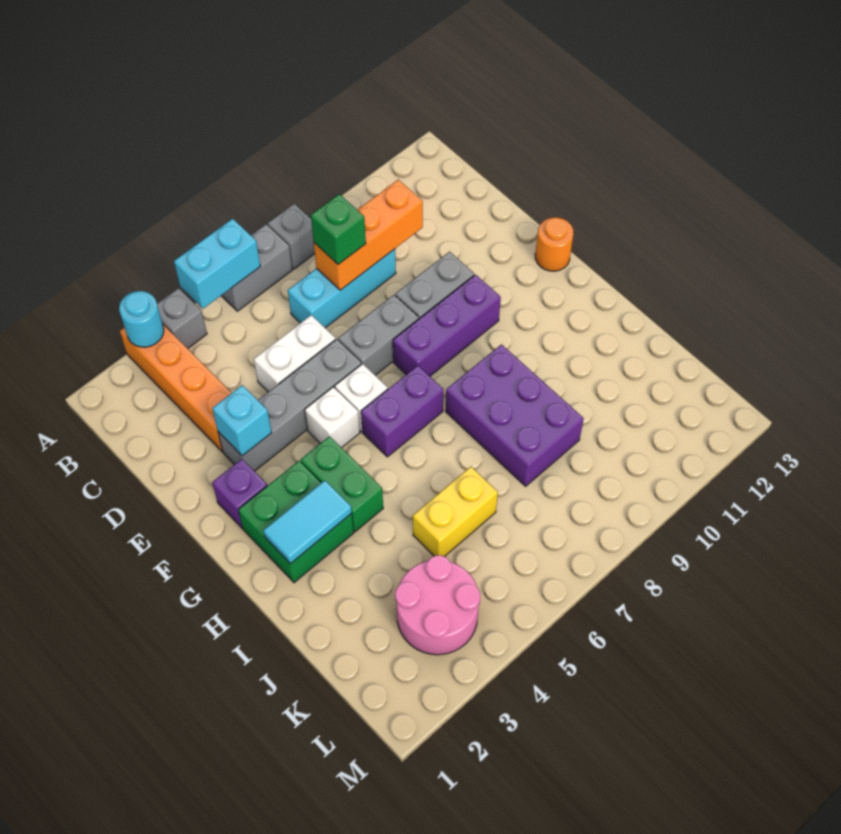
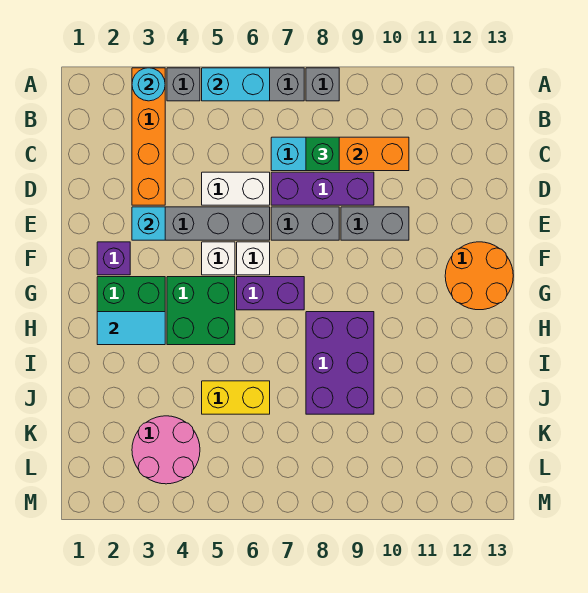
purple brick F8:F10 level 1 -> purple brick D7:D9 level 1
orange round brick F13 level 1 -> orange round brick F12:G13 level 1
green brick G4:H4 level 1 -> green brick G4:H5 level 1

